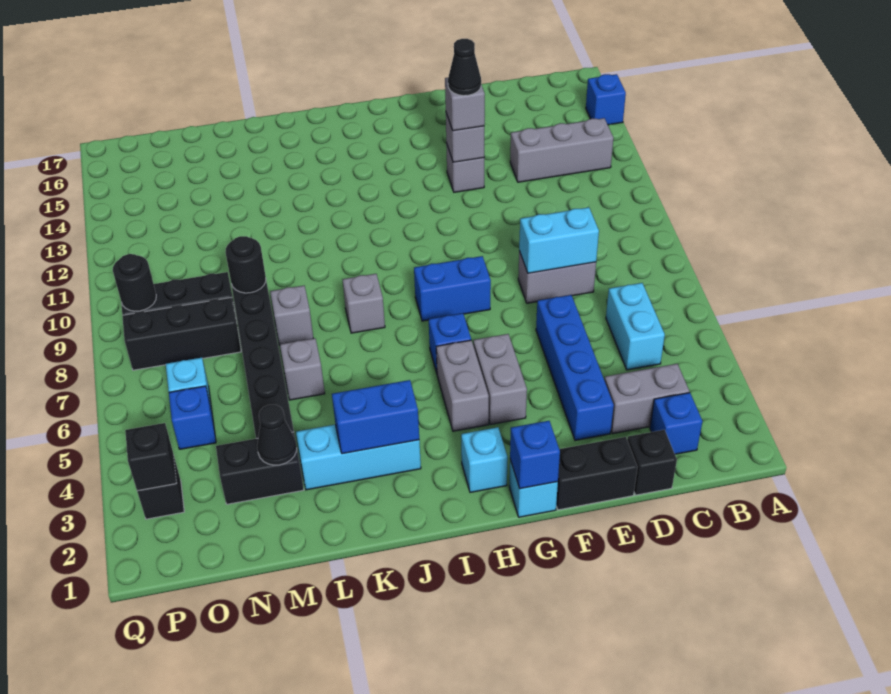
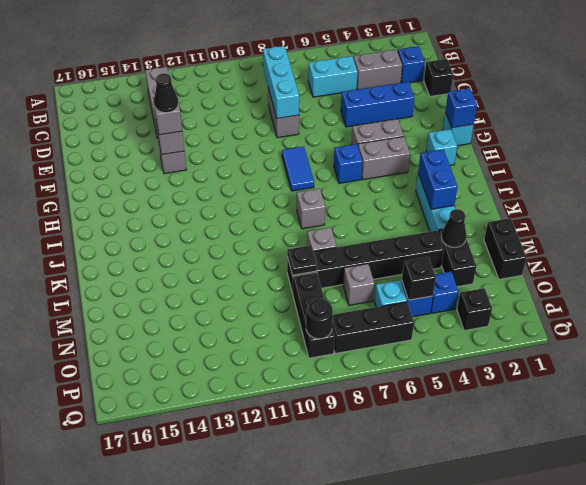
blue brick A15 level 1 -> blue brick O4 level 1
grey brick C3:D3 level 1 -> grey brick C3:C4 level 1
cyan brick D8:E8 level 2 -> cyan brick C8:E8 level 2
black brick E1:F1 level 1 -> black brick M1:N1 level 1
blue brick E3:E6 level 1 -> blue brick E3:E5 level 1
blue brick G8:H8 level 1 -> blue tile G8:H8 level 1
grey brick L6 level 1 -> grey brick N7 level 1
black round brick M9 level 2 -> black plate M9 level 2
black brick N8:P8 level 1 -> black brick P6:P8 level 1
black brick P3 level 2 -> black brick O5 level 2

